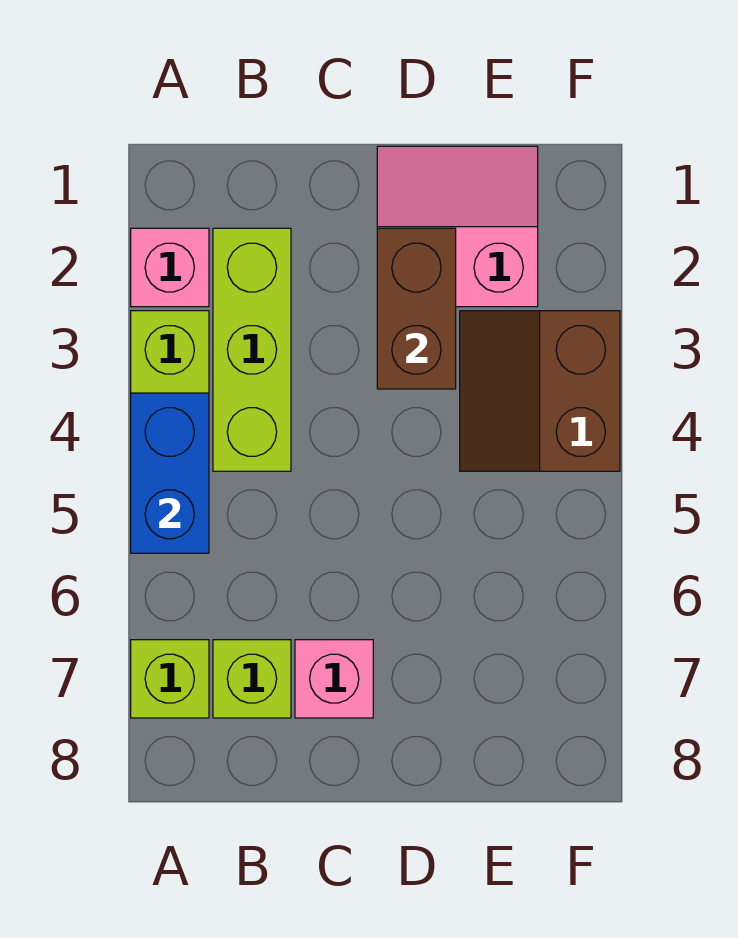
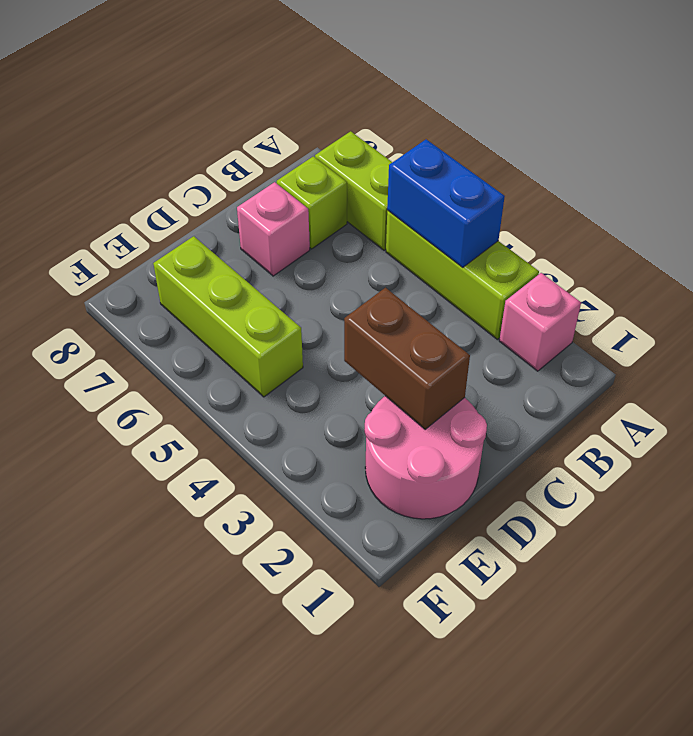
lime brick A7 level 1 -> lime brick A6:A7 level 1
lime brick B2:B4 level 1 -> lime brick E5:E7 level 1
pink slope D1:E2 level 1 top 2 -> pink round brick D1:E2 level 1
brown slope E3:F4 level 1 top F -> none

